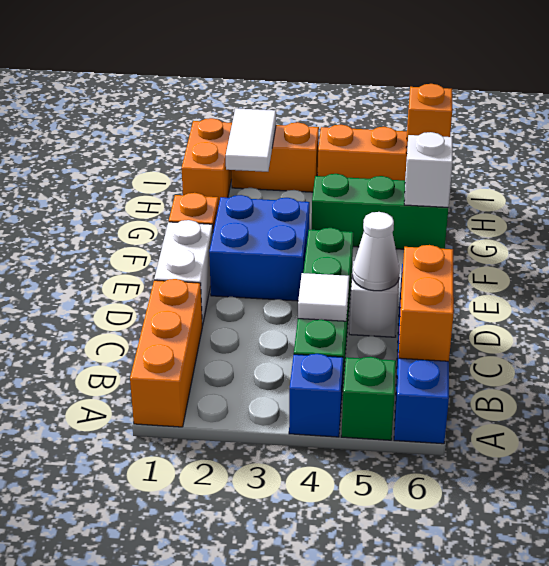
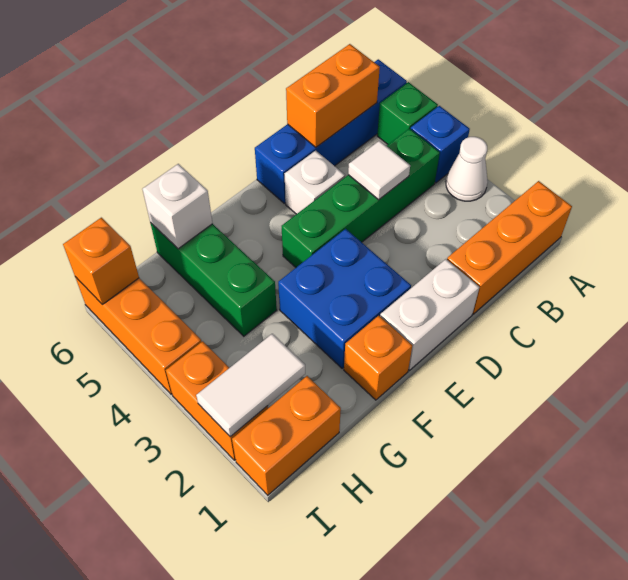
white cone D5 level 2 -> white cone A3 level 1

